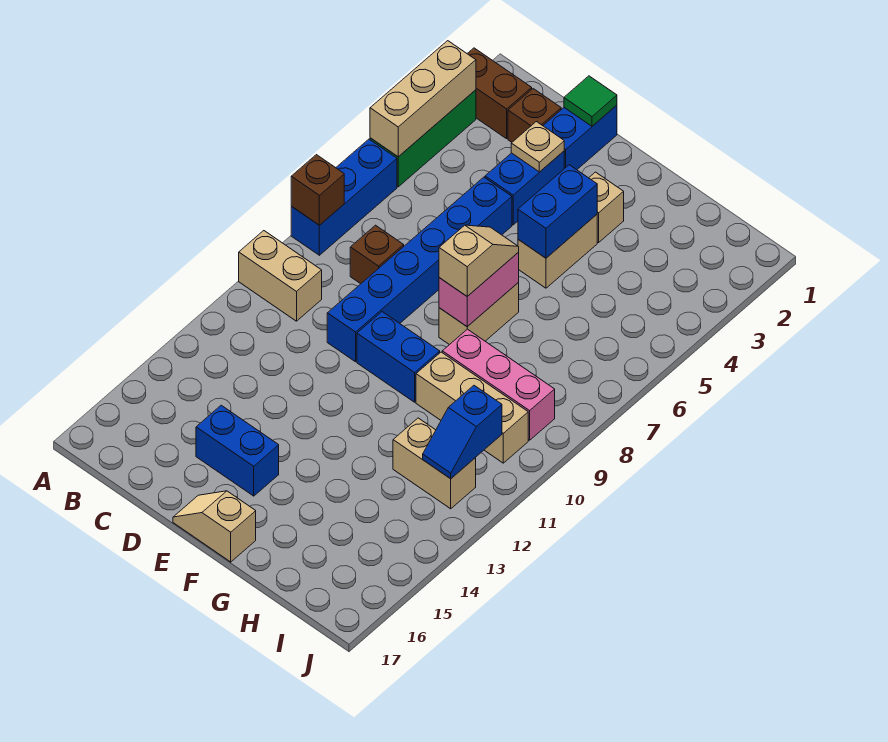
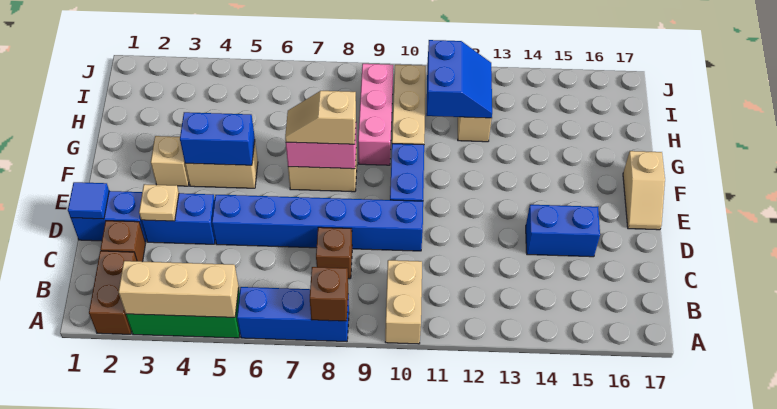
green tile D1 level 2 -> blue tile D1 level 2
blue brick D15:E15 level 1 -> blue brick D14:D15 level 1
blue slope I11:I12 level 2 top 11 -> blue slope H11:I12 level 2 top 11

